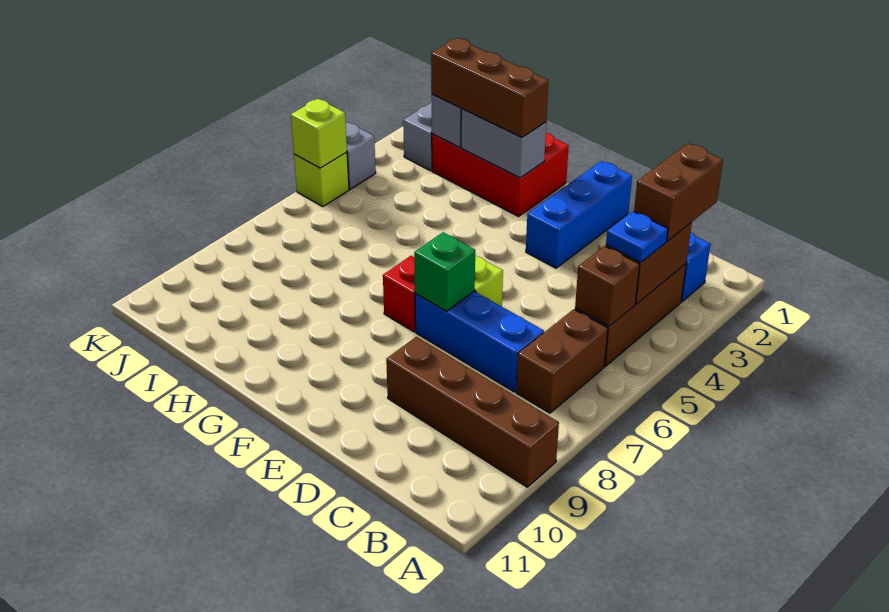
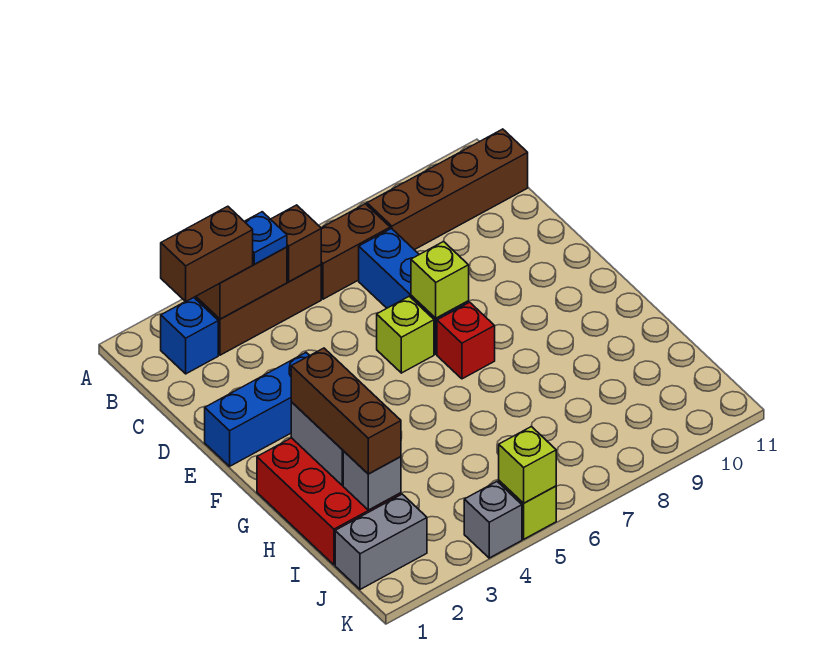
brown brick A9:D9 level 1 -> brown brick B8:B11 level 1
green brick E7 level 2 -> lime brick E7 level 2

